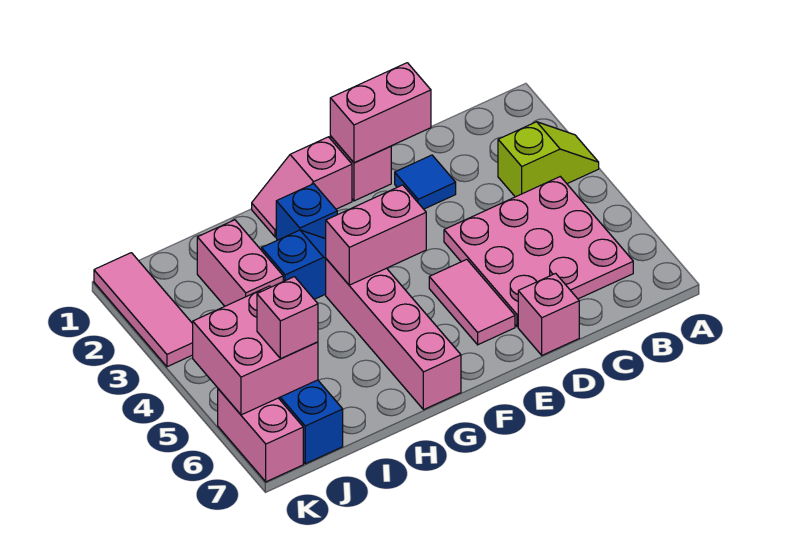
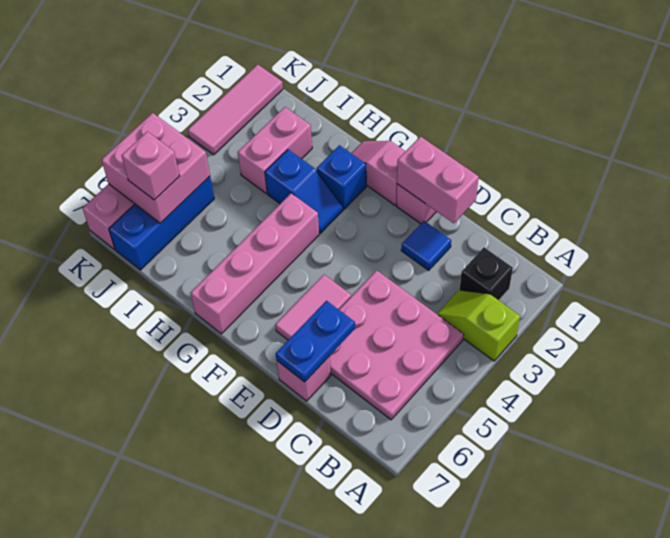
lime slope A3:B3 level 1 top B -> lime slope A3:B3 level 1 top A
none -> black brick B2 level 1
none -> blue plate D6:D7 level 2
pink brick F4:G4 level 2 -> none

